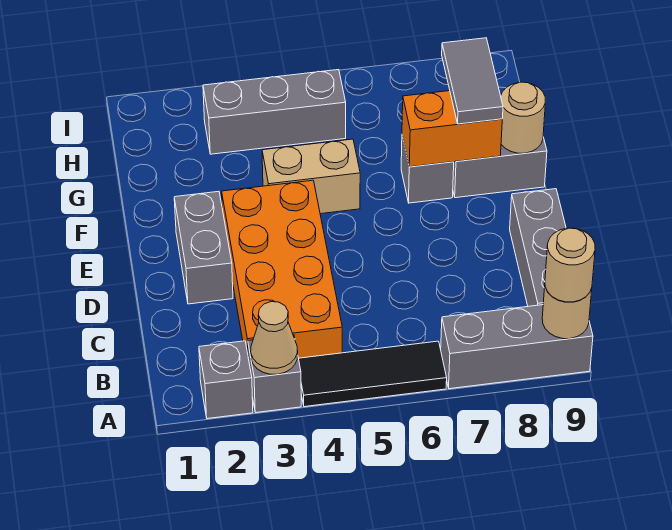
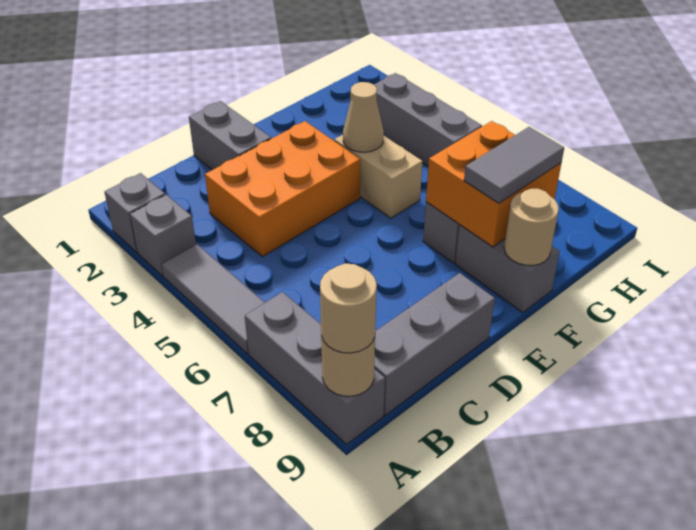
tan cone A3 level 2 -> tan cone F4 level 2
black tile A4:A6 level 1 -> grey tile A4:A6 level 1
orange brick B3:E4 level 1 -> orange brick C3:E4 level 1
grey brick D2:E2 level 1 -> grey brick D1:D2 level 1
orange brick F7:F8 level 2 -> orange brick F7:G8 level 2

